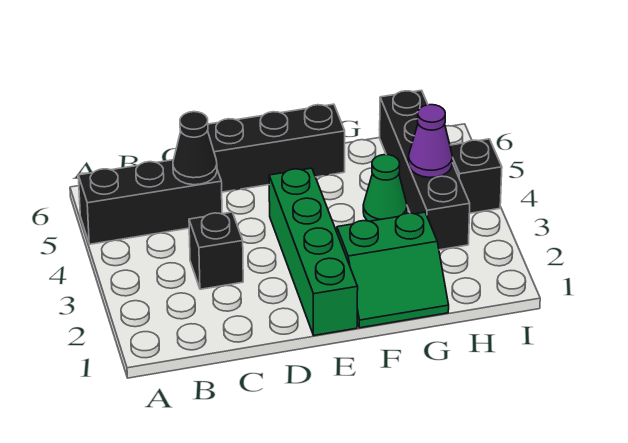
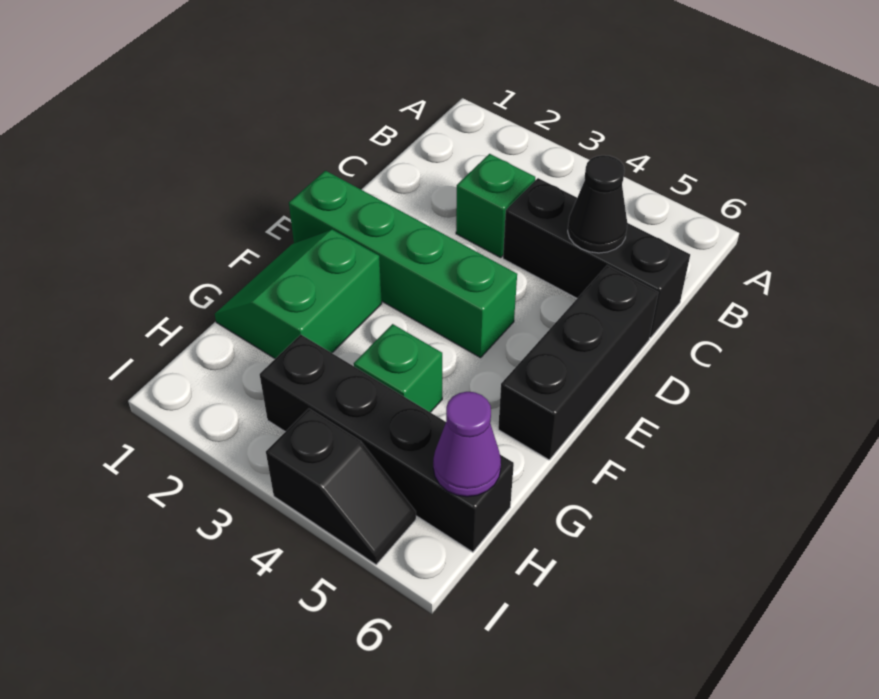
black brick A5:C5 level 1 -> black brick C4:C6 level 1
black brick C3 level 1 -> green brick C3 level 1
green cone G4 level 1 -> green brick G4 level 1
purple cone H4 level 2 -> purple cone H6 level 2

